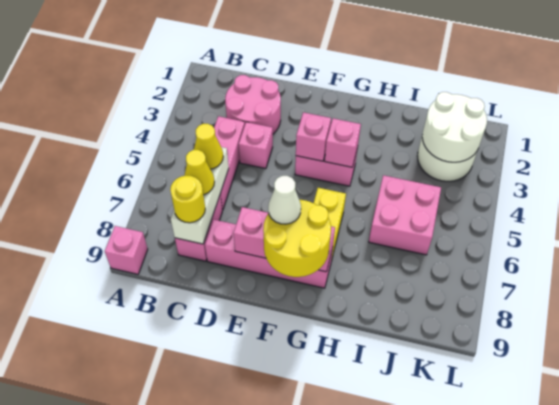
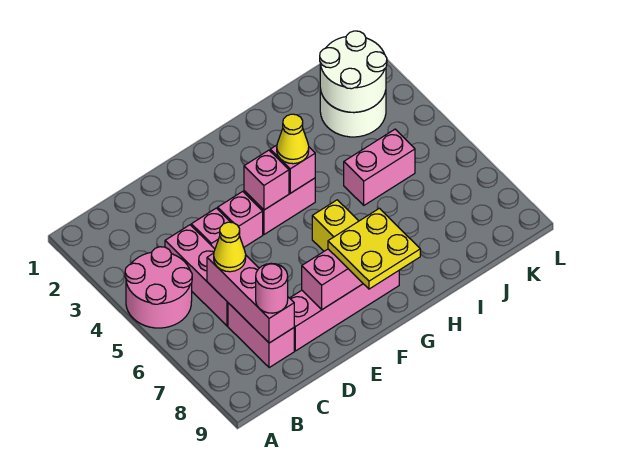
pink brick A9 level 1 -> pink brick E4 level 1
pink round brick C2:D3 level 1 -> pink round brick A4:B5 level 1
white brick C6:C8 level 2 -> pink brick C6:C8 level 2
yellow cone C7 level 3 -> yellow cone G4 level 3
yellow round brick C8 level 3 -> pink round brick C8 level 3
yellow round brick F8:G9 level 3 -> yellow plate F8:G9 level 3
white cone F8 level 4 -> none
pink brick I5:J6 level 1 -> pink brick I5:J5 level 1

